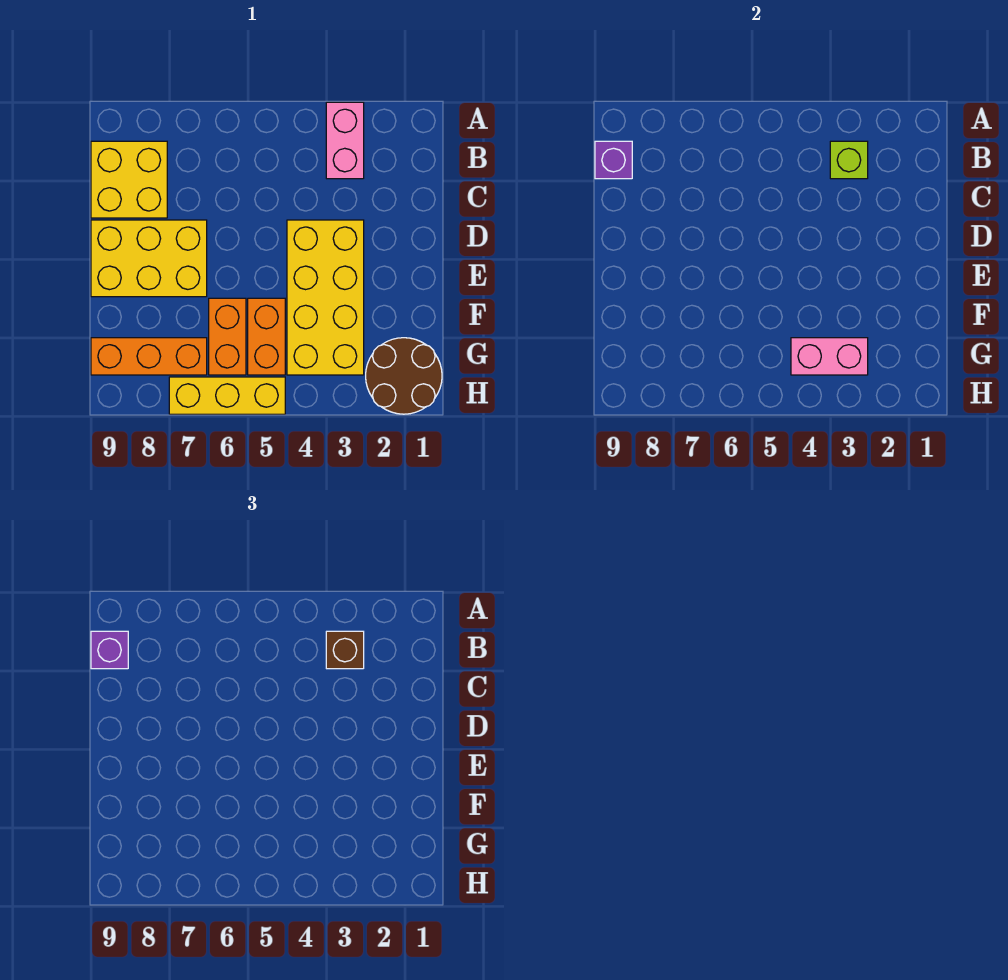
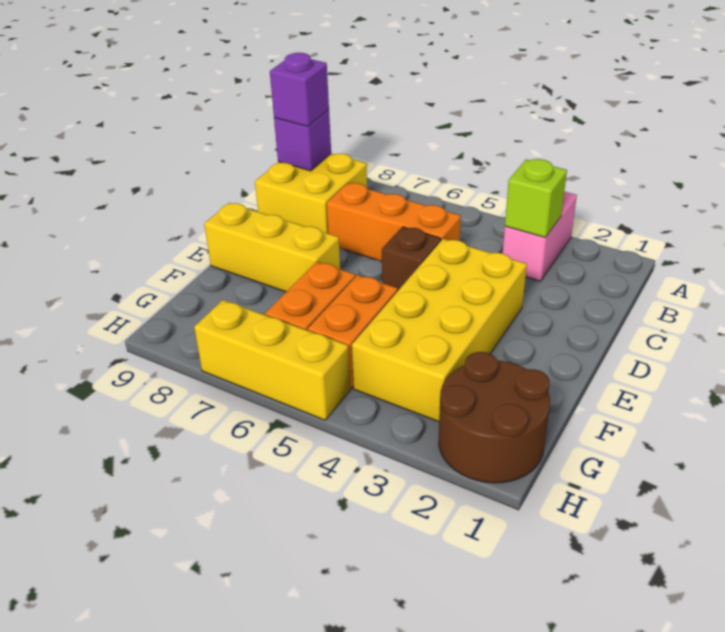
brown brick B3 level 3 -> brown brick D5 level 1
yellow brick D7:E9 level 1 -> yellow brick E7:E9 level 1
pink brick G3:G4 level 2 -> none
orange brick G7:G9 level 1 -> orange brick C5:C7 level 1

